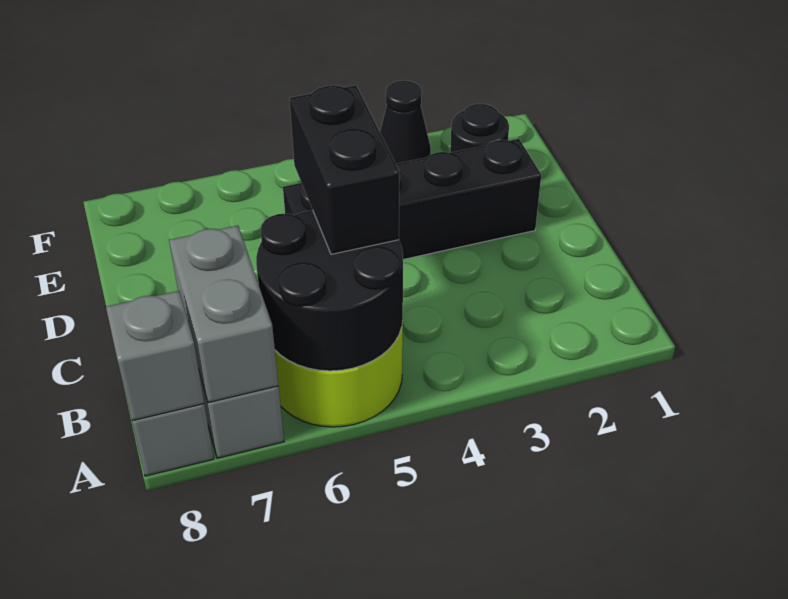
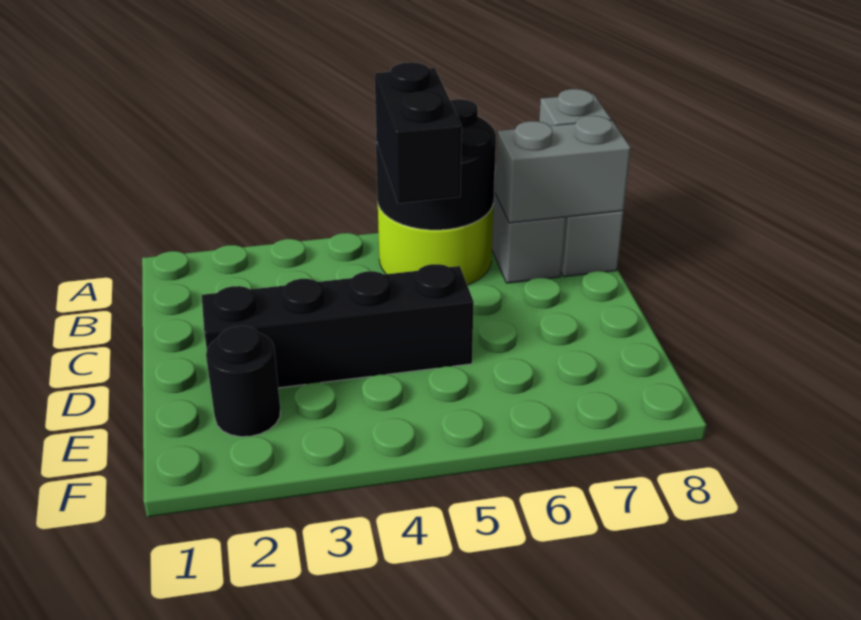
grey brick A7:B7 level 2 -> grey brick B7:B8 level 2
black cone F3 level 1 -> none

